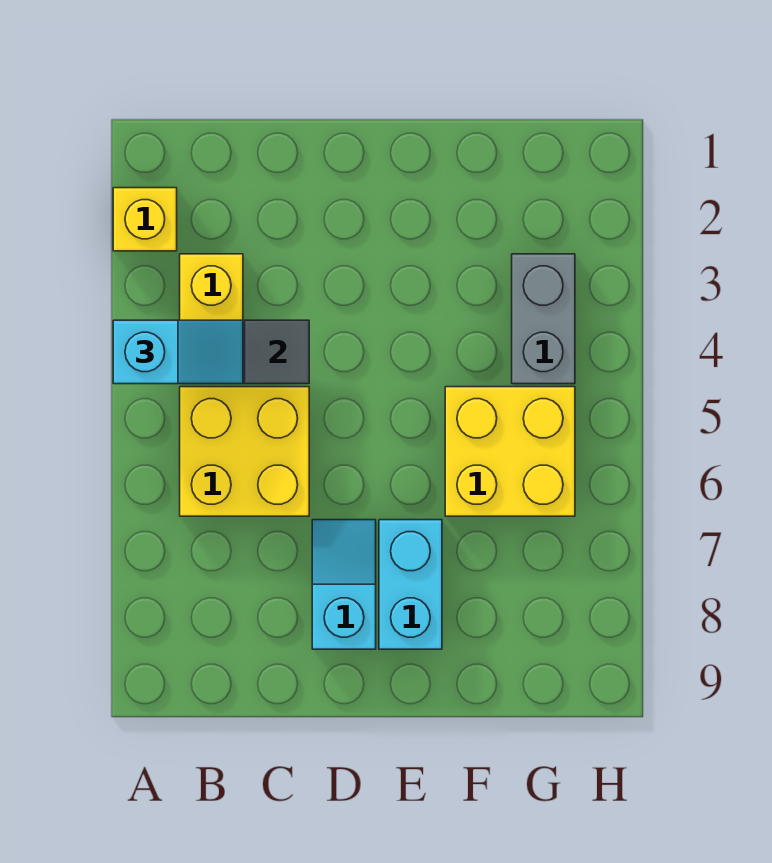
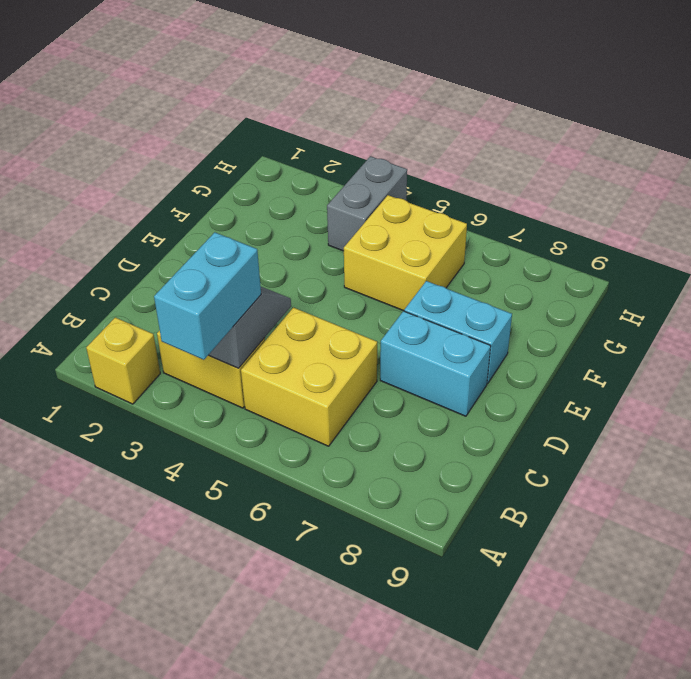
cyan slope A4:B4 level 3 top A -> cyan brick A4:B4 level 3
cyan slope D7:D8 level 1 top 8 -> cyan brick D7:D8 level 1
grey brick G3:G4 level 1 -> grey brick G4:H4 level 1

